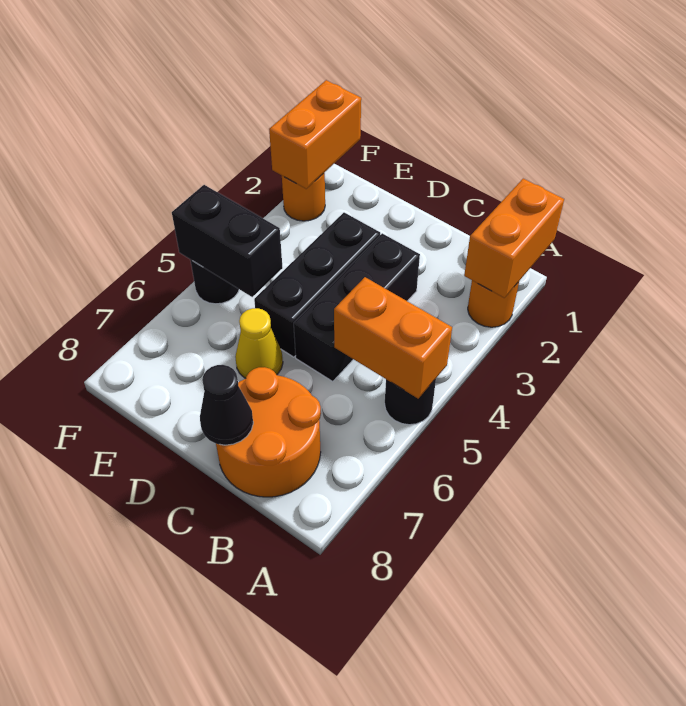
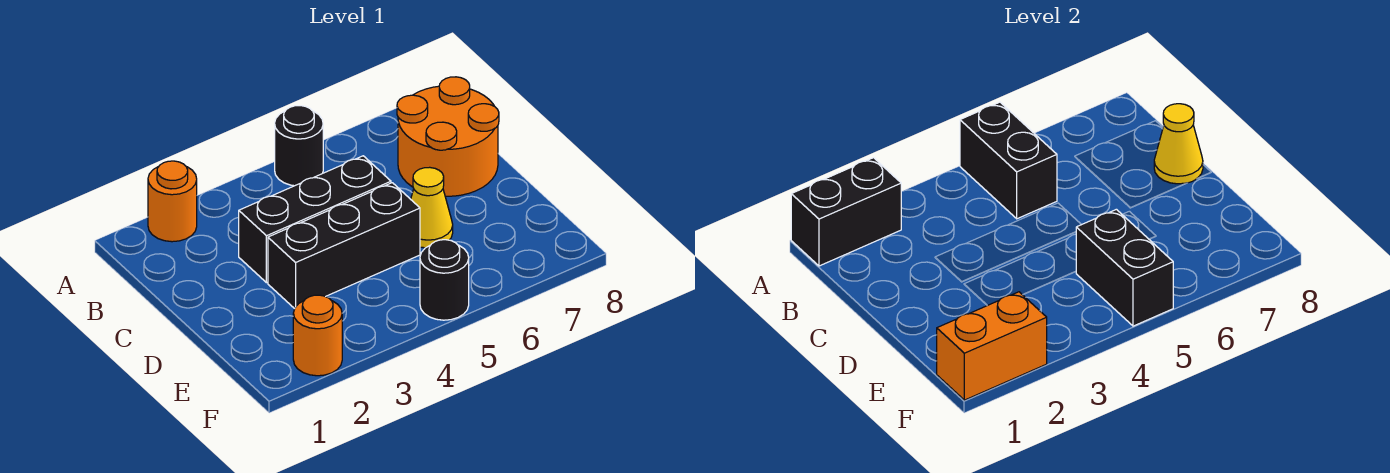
orange brick A1:A2 level 2 -> black brick A1:A2 level 2
orange brick A5:B5 level 2 -> black brick A5:B5 level 2
black cone C8 level 2 -> yellow cone C8 level 2

